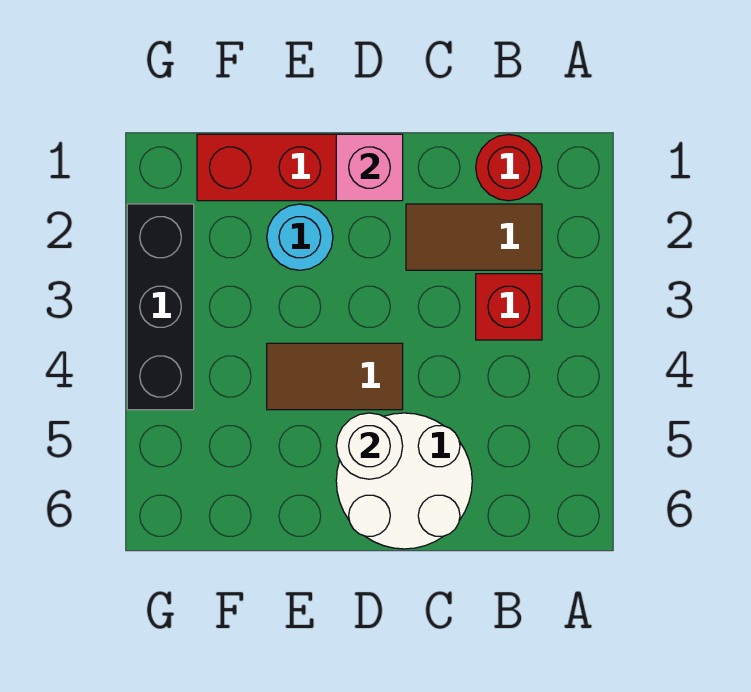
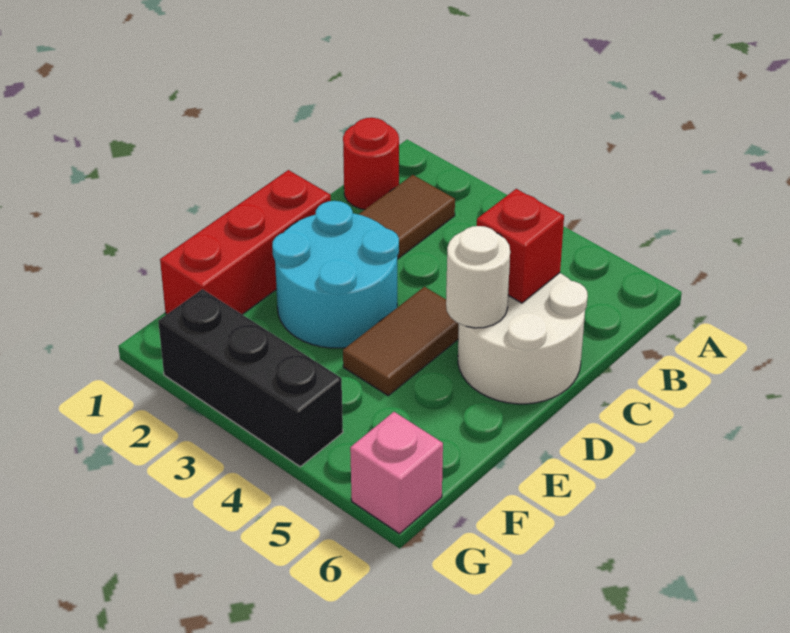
red brick B3 level 1 -> red brick C5 level 2
pink brick D1 level 2 -> pink brick G6 level 1
cyan round brick E2 level 1 -> cyan round brick D2:E3 level 1

